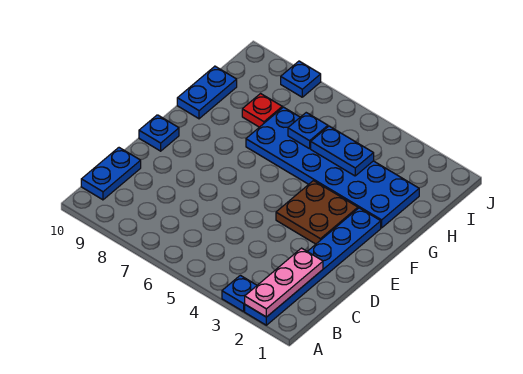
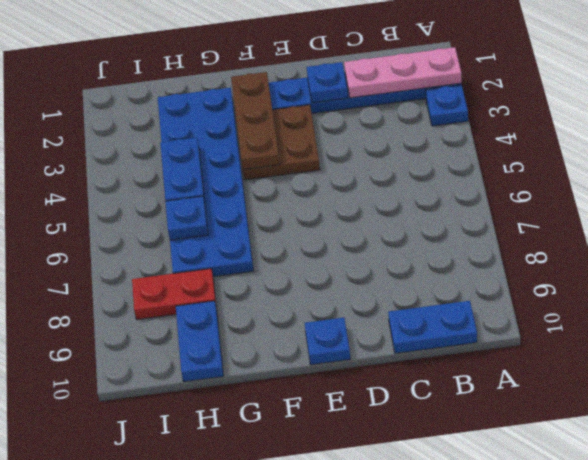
none -> brown plate F2:F4 level 2
blue plate G10:H10 level 1 -> blue plate H9:H10 level 1
red plate H8 level 1 -> red plate H8:I8 level 1
blue plate J8 level 1 -> blue plate D2 level 2

